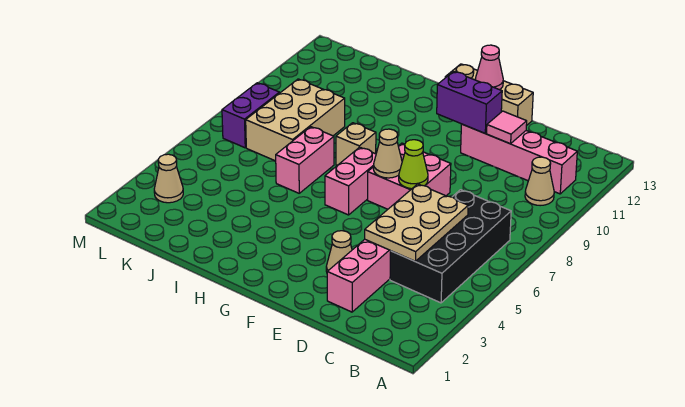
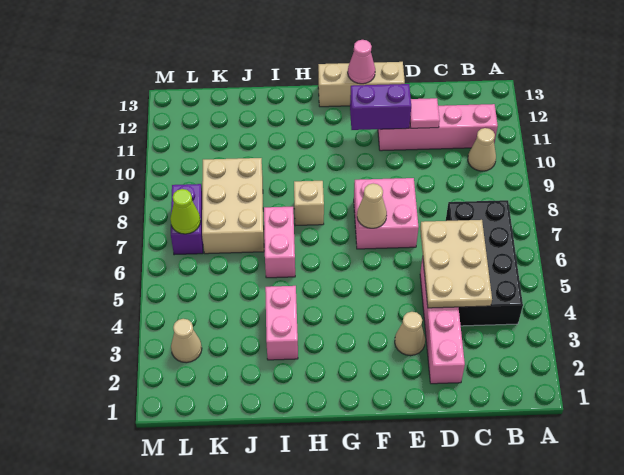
lime cone E7 level 2 -> lime cone L7 level 2
pink brick G6:G7 level 1 -> pink brick I3:I4 level 1

